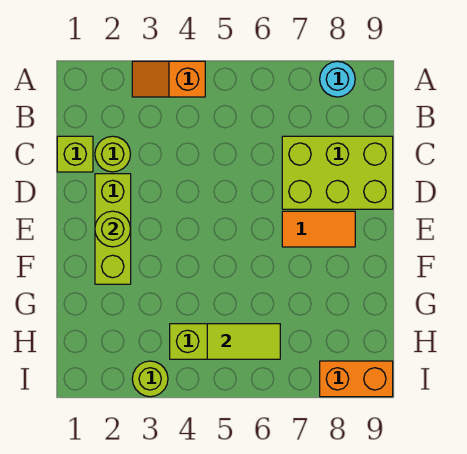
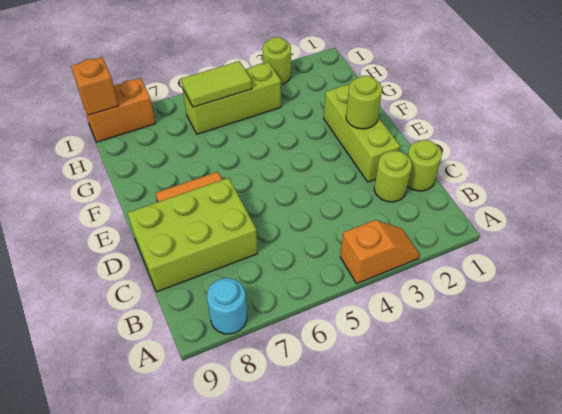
lime brick C1 level 1 -> lime round brick C1 level 1
none -> orange brick I9 level 2

